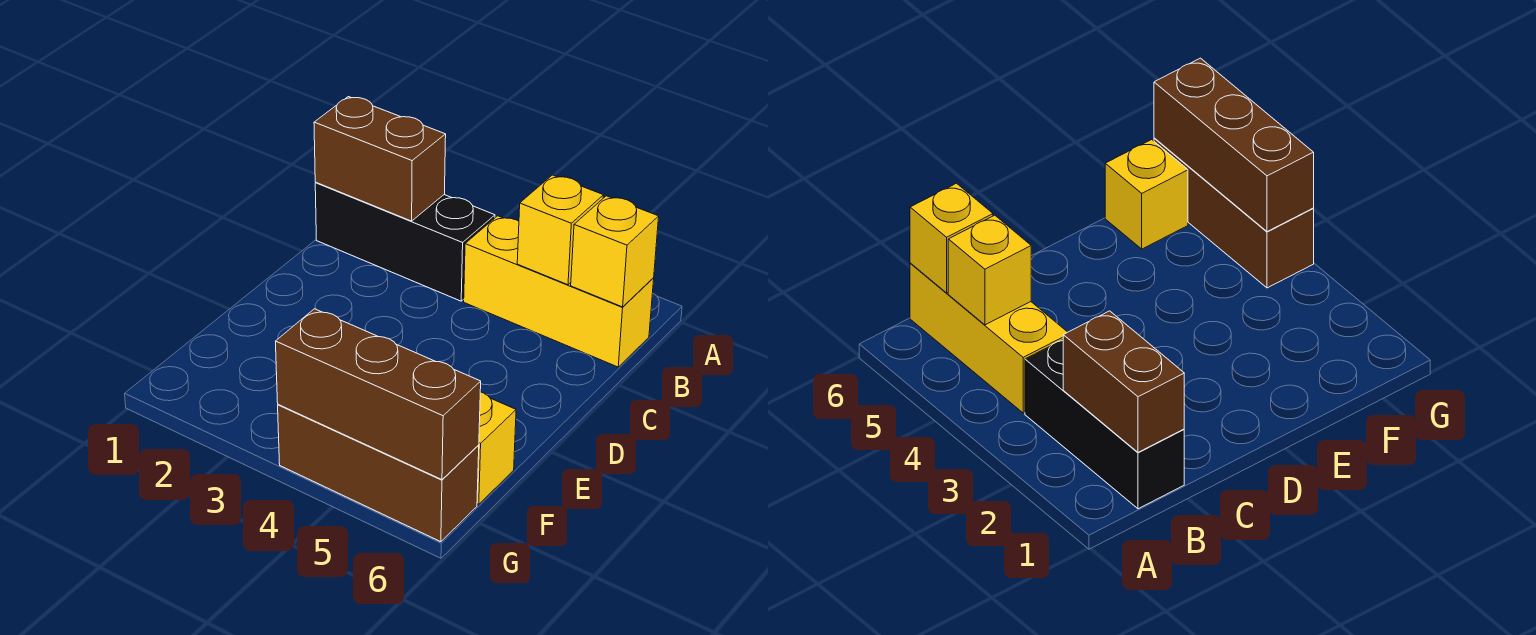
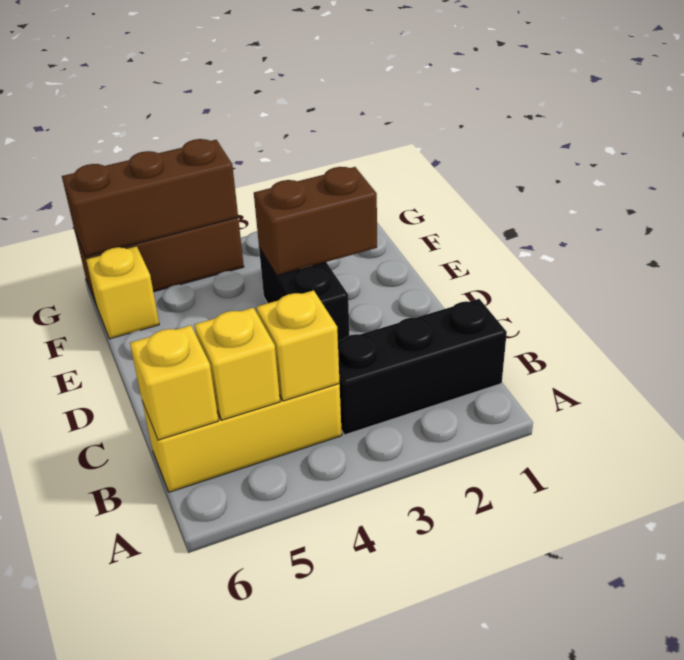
brown brick B1:B2 level 2 -> brown brick E2:E3 level 2
none -> yellow brick B4 level 2
none -> black brick D3:E3 level 1

